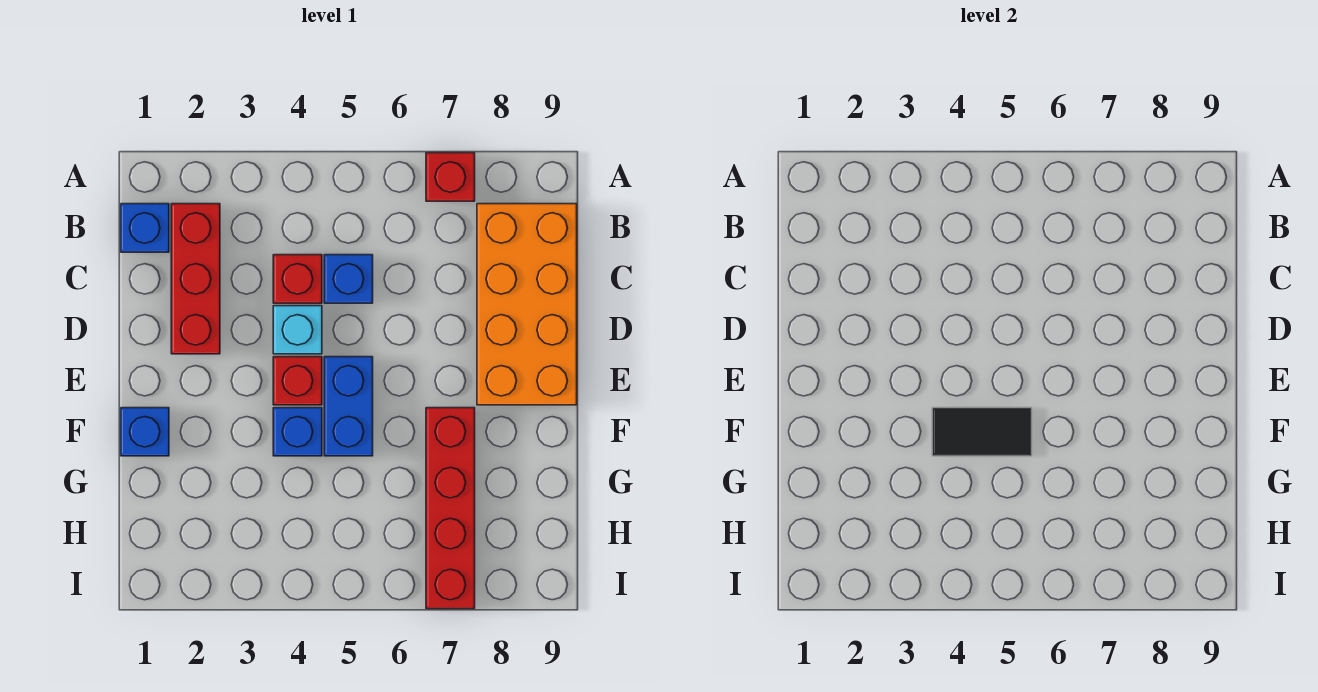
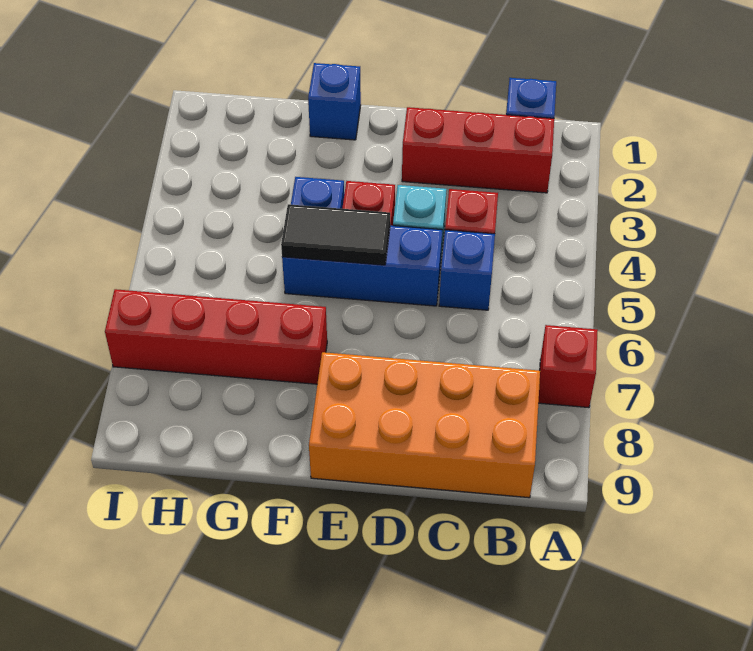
blue brick E5:F5 level 1 -> blue brick D5:F5 level 1
black tile F4:F5 level 2 -> black tile E5:F5 level 2

